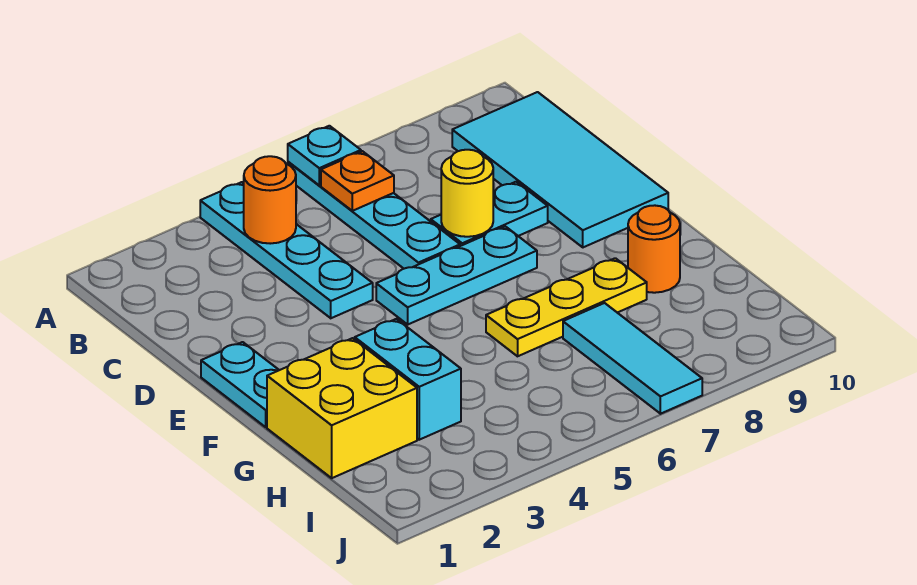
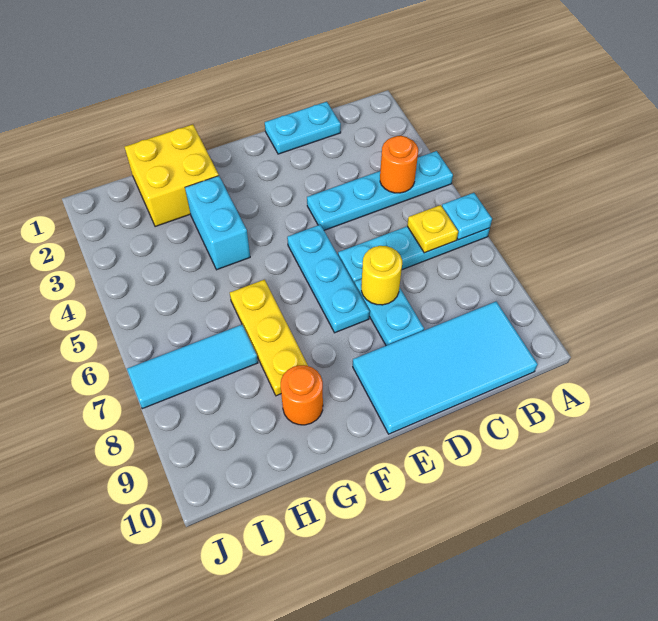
orange plate B6 level 2 -> yellow plate B6 level 2
cyan plate E1:F1 level 1 -> cyan plate C1:D1 level 1
cyan brick G3:H3 level 1 -> cyan brick G3:G4 level 1

